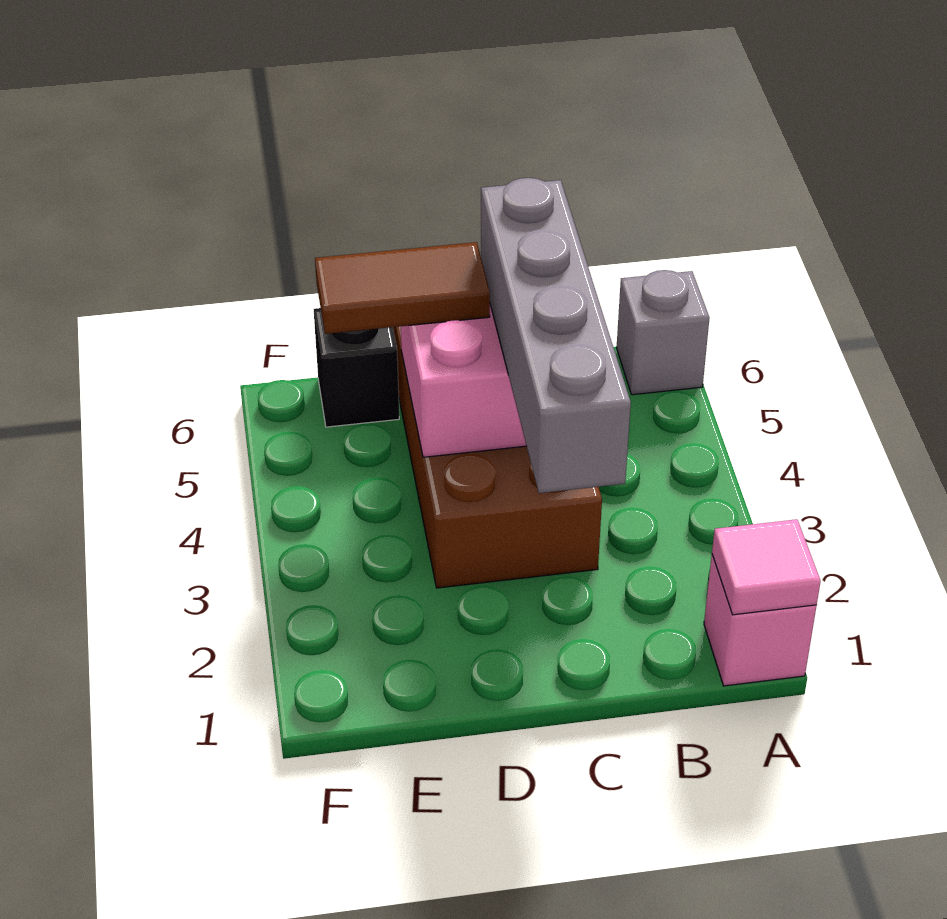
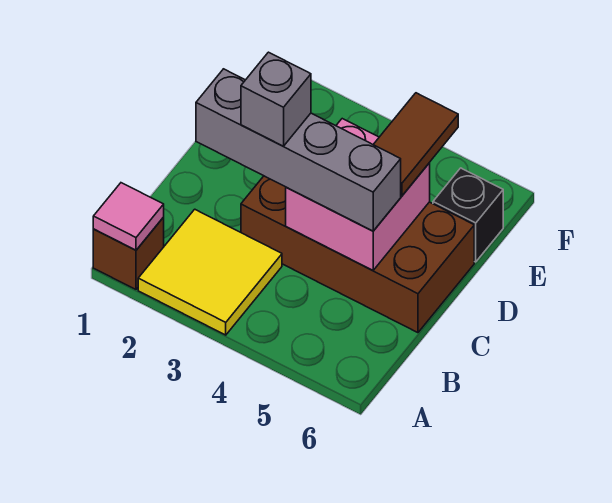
pink brick A1 level 1 -> brown brick A1 level 1
none -> yellow tile A2:B3 level 1
grey brick A6 level 1 -> grey brick C3 level 4

